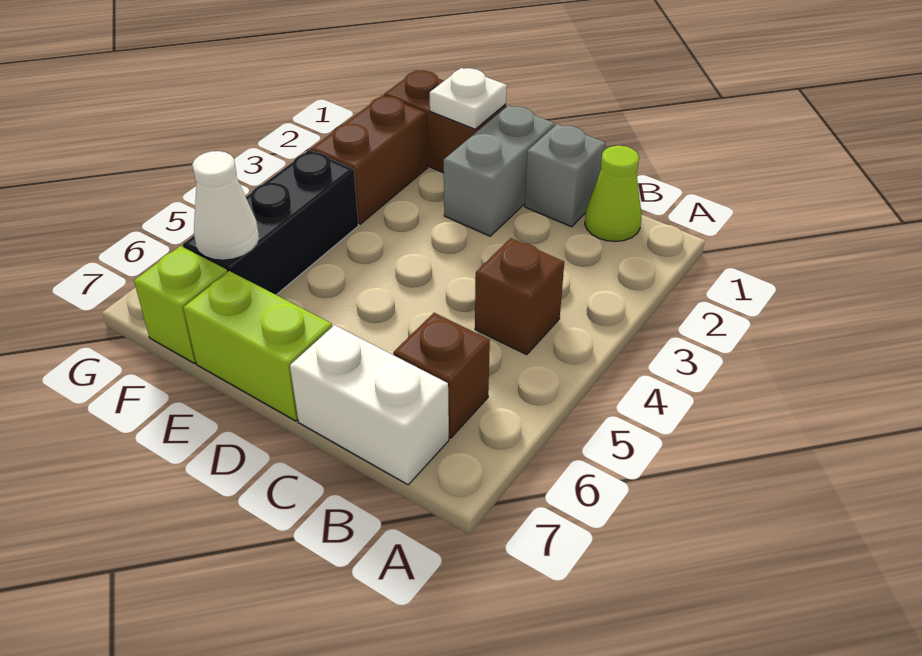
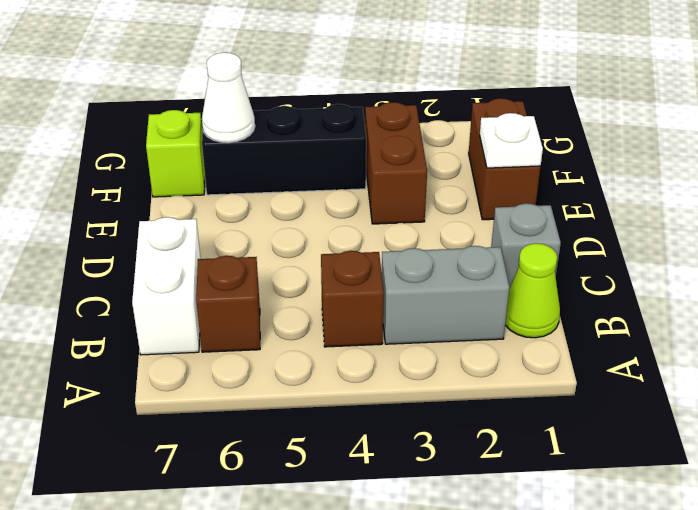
grey brick D1:D2 level 1 -> grey brick B2:B3 level 1
lime brick D7:E7 level 1 -> none
brown brick F2:F3 level 1 -> brown brick E3:F3 level 1

